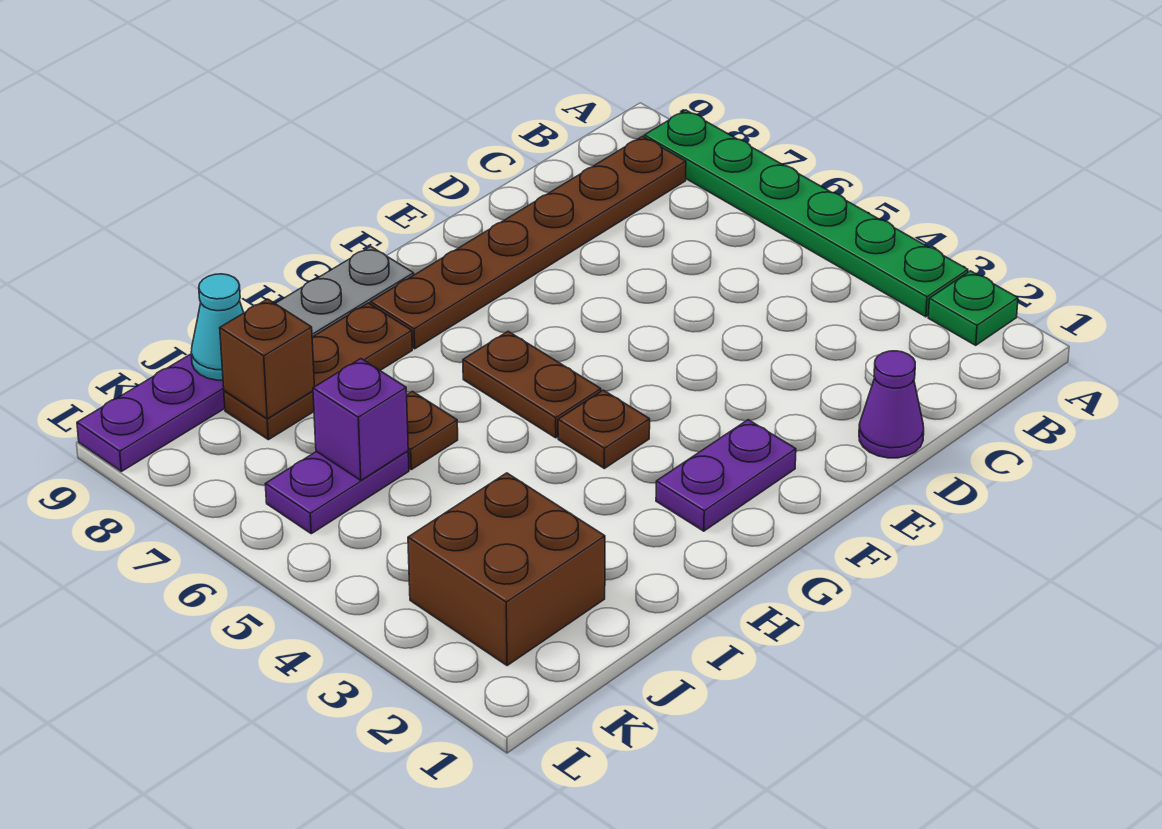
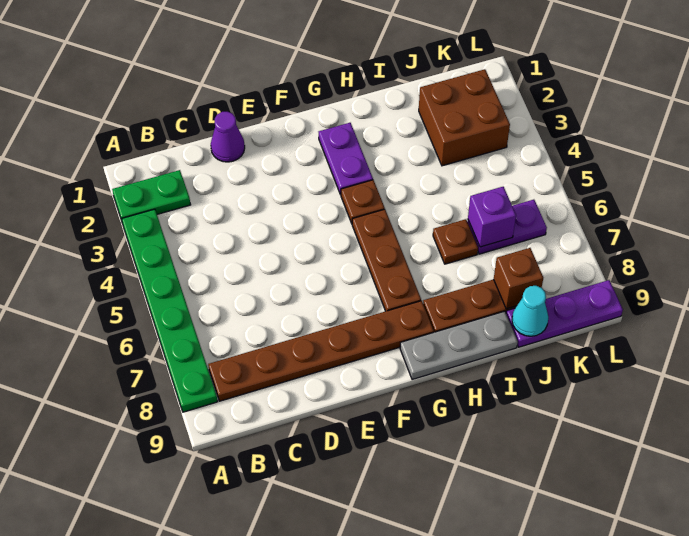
green plate A2 level 1 -> green plate A2:B2 level 1
purple plate F2:G2 level 1 -> purple plate G2:G3 level 1
brown plate G5:G6 level 1 -> brown plate G5:G7 level 1

